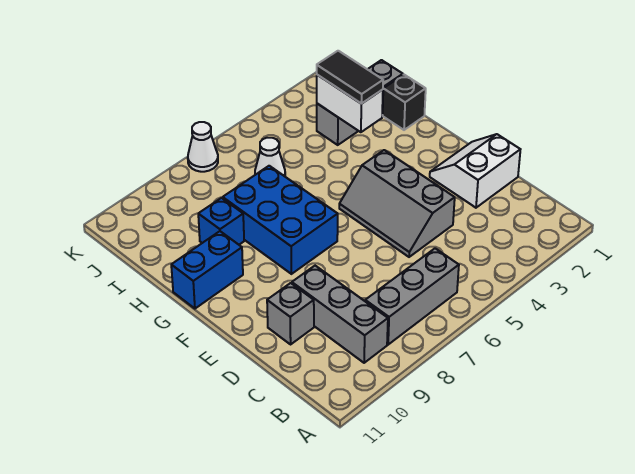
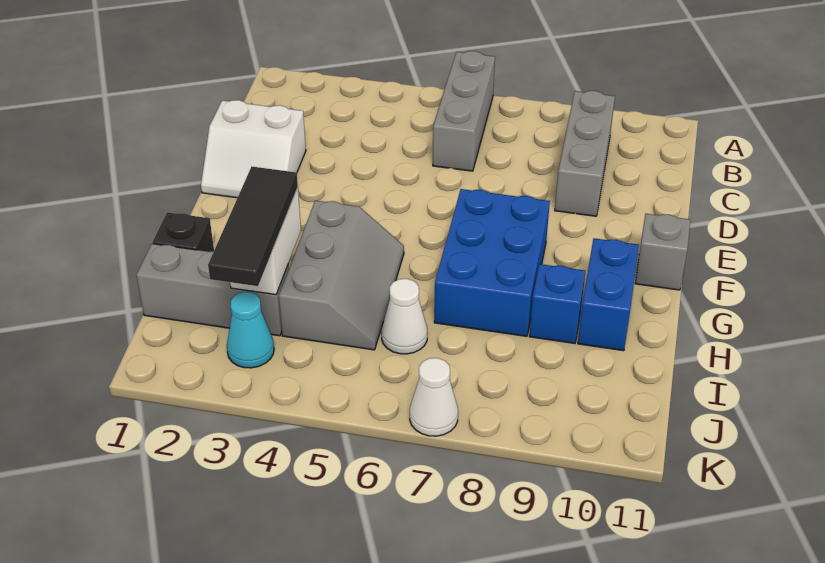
grey brick B6:B8 level 1 -> grey brick A6:C6 level 1
grey slope D4:F5 level 1 top 4 -> grey slope G4:I5 level 1 top 4
grey brick D10 level 1 -> grey brick F11 level 1
blue brick G10:G11 level 1 -> blue brick G10:H10 level 1
black tile H3:I3 level 3 -> black tile H3:J3 level 3
none -> cyan cone J3 level 1

